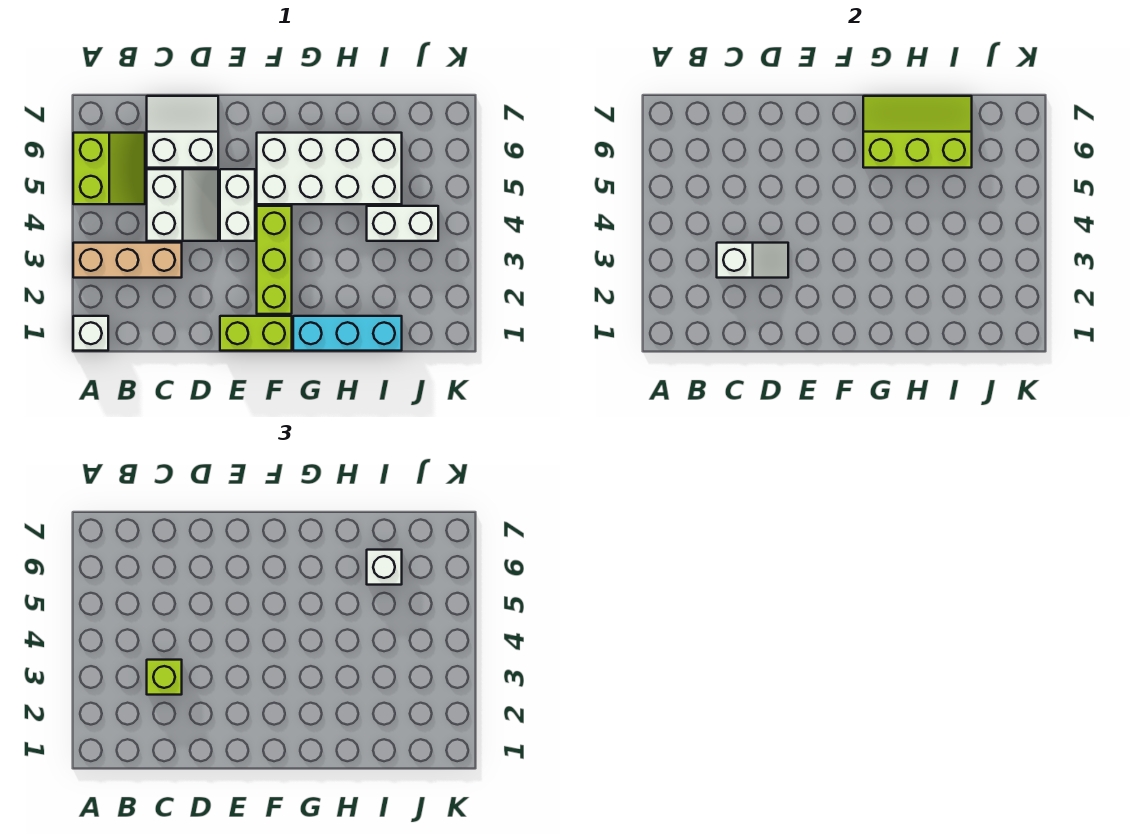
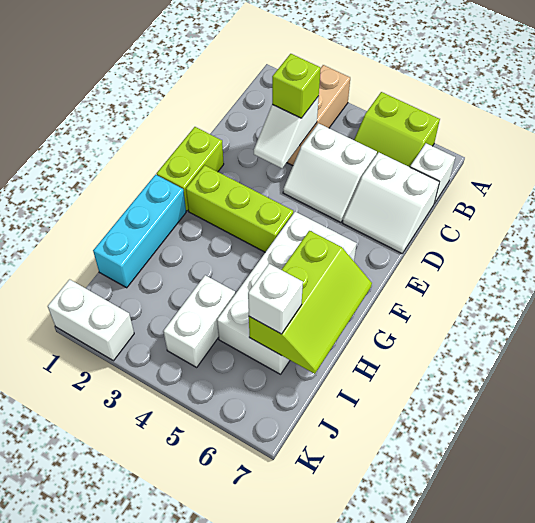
white brick A1 level 1 -> white brick B7 level 1
white slope C6:D7 level 1 top 6 -> white slope C6:D7 level 1 top C
white brick E4:E5 level 1 -> white brick K1:K2 level 1

